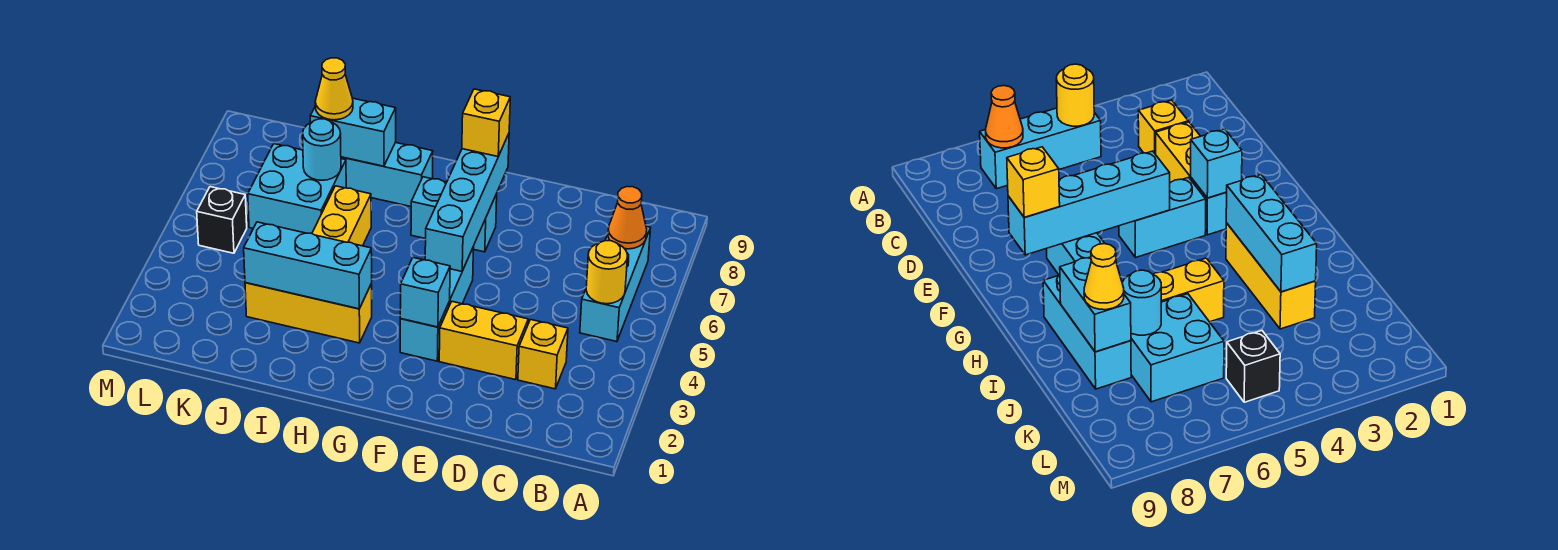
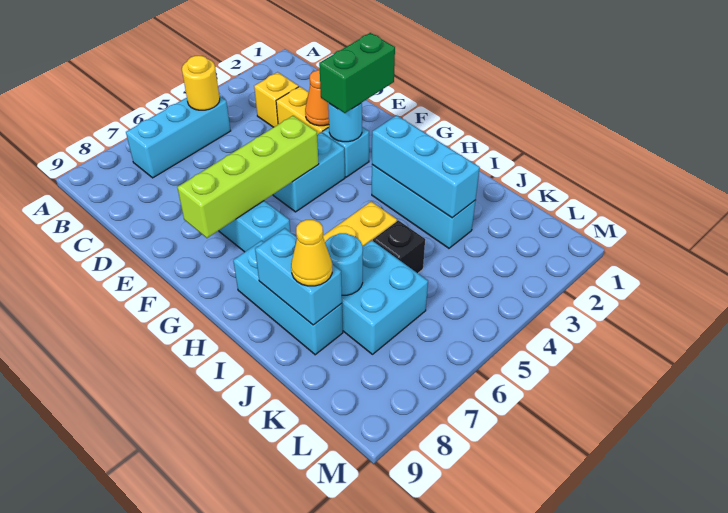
orange cone B7 level 2 -> orange cone E3 level 2
none -> green brick F2:F3 level 3
cyan brick F3 level 2 -> cyan round brick F3 level 2
cyan brick F5:F8 level 2 -> lime brick F5:F8 level 2
yellow brick F8 level 3 -> none
yellow brick H3:J3 level 1 -> cyan brick H3:J3 level 1
black brick L5 level 1 -> black brick J5 level 1

